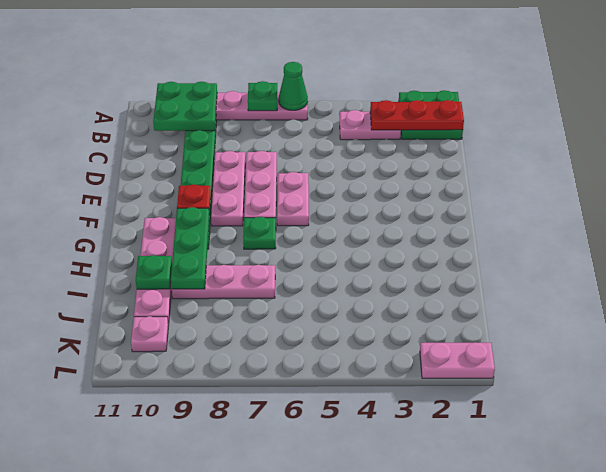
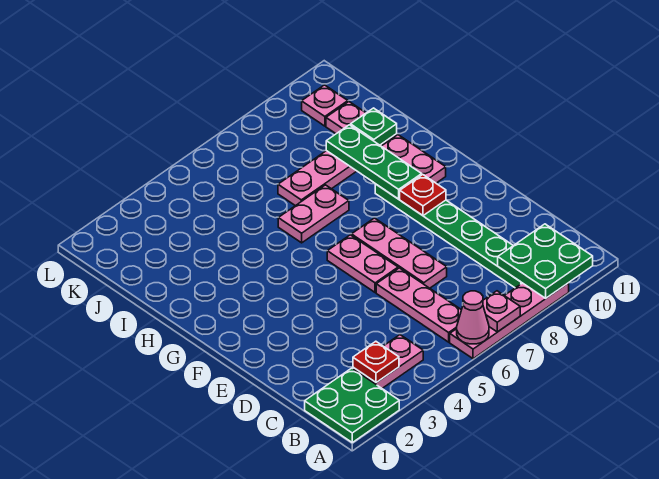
green cone A6 level 2 -> pink cone A6 level 2
green plate A7 level 2 -> pink plate A7 level 2
red plate B1:B3 level 2 -> red plate B3 level 2
pink plate D8:F8 level 1 -> pink plate B6:D6 level 1
green plate G7 level 1 -> none
pink plate L1:L2 level 1 -> pink plate H6:H7 level 1

